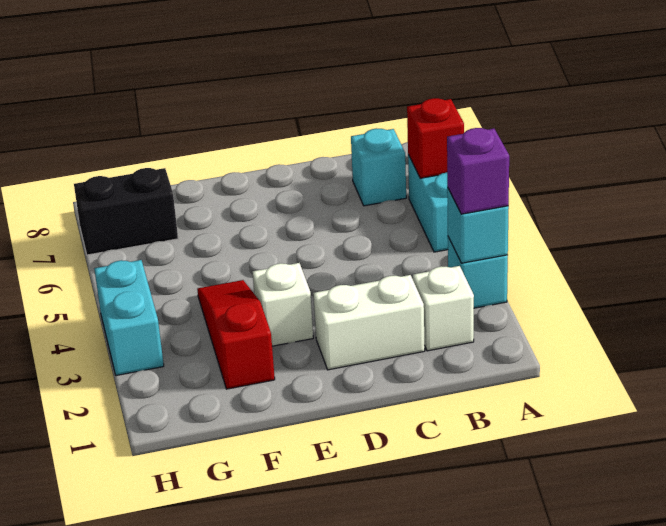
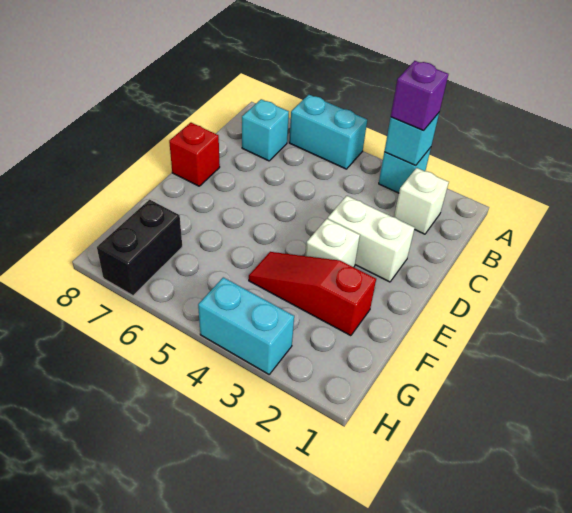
red brick A6 level 2 -> red brick D8 level 1
white brick C2:D2 level 1 -> white brick D2:D3 level 1

